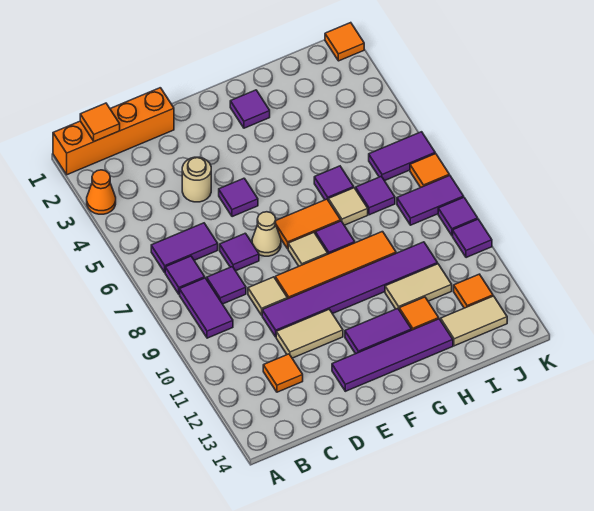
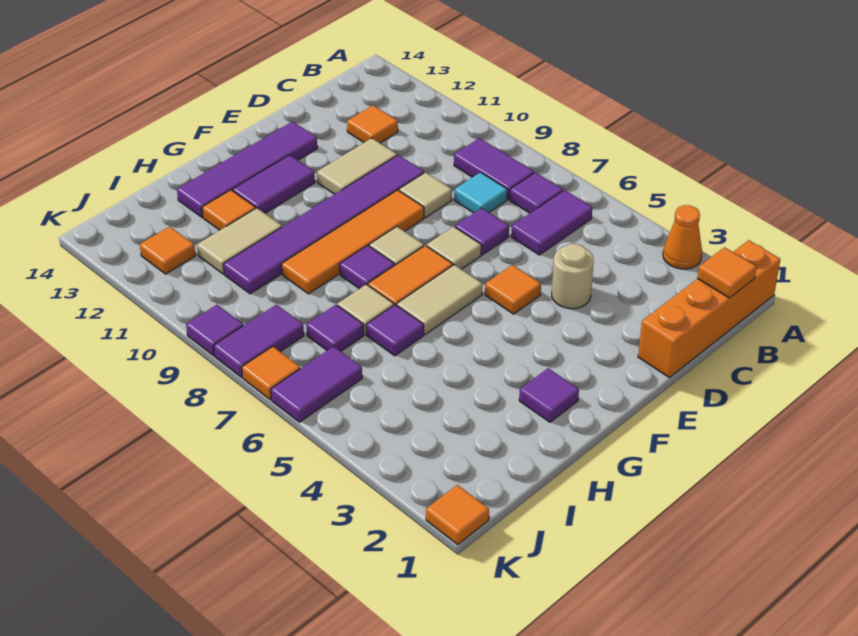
purple tile C8 level 1 -> cyan tile C8 level 1
purple tile E5 level 1 -> orange tile E5 level 1
tan cone E7 level 1 -> tan tile E7 level 1
tan tile I13:J13 level 1 -> tan tile F6:G6 level 1
purple tile K10 level 1 -> none

